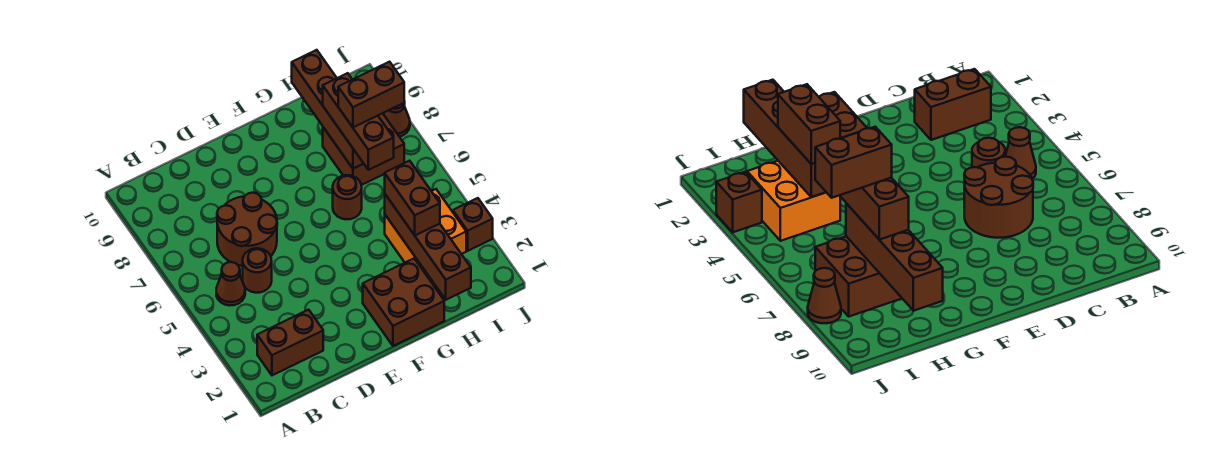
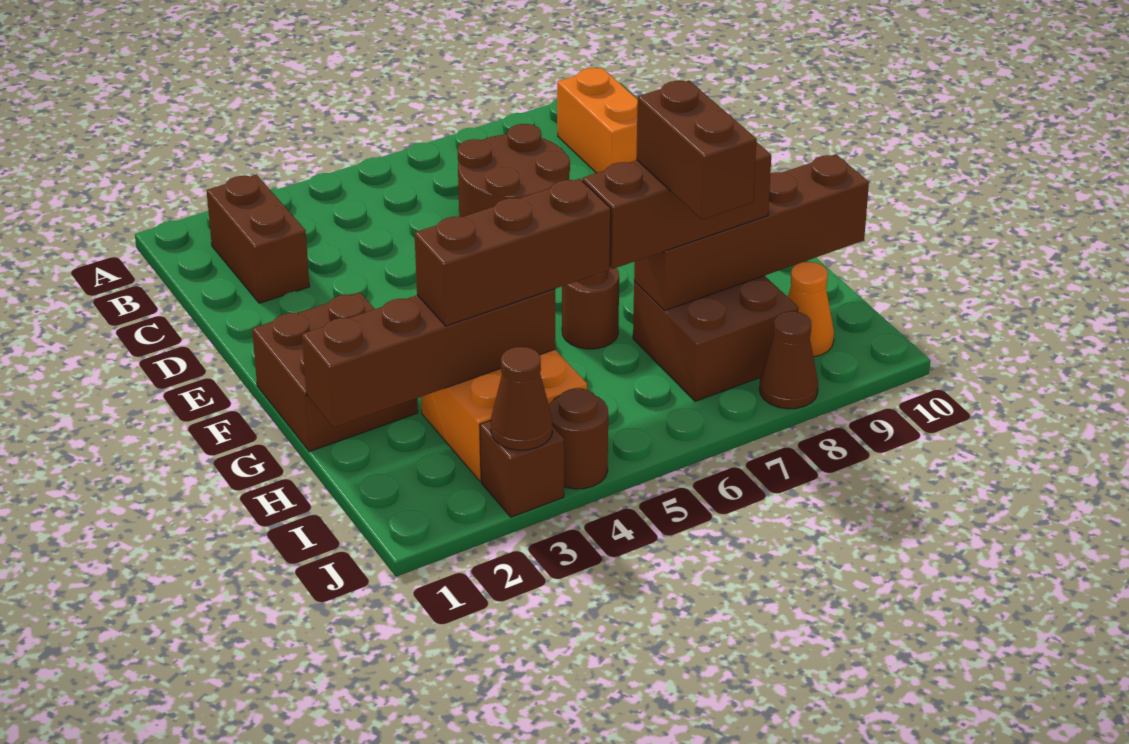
brown cone B5 level 1 -> brown cone J3 level 2
none -> orange brick B9:C9 level 1
brown round brick C5 level 1 -> brown round brick J4 level 1
brown brick H3:H4 level 3 -> brown brick H3:H5 level 3
none -> orange cone I9 level 1

